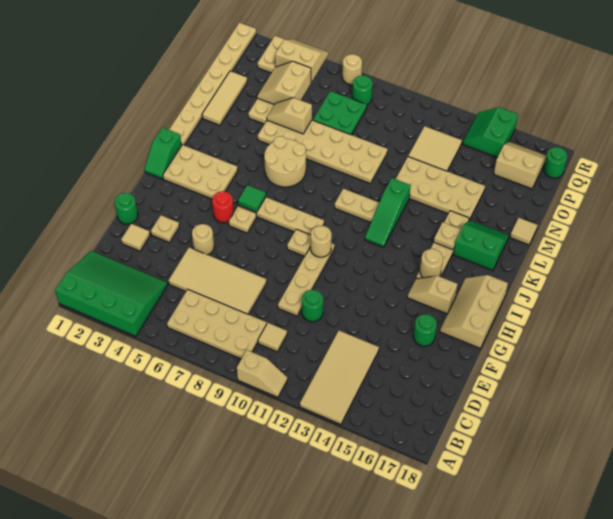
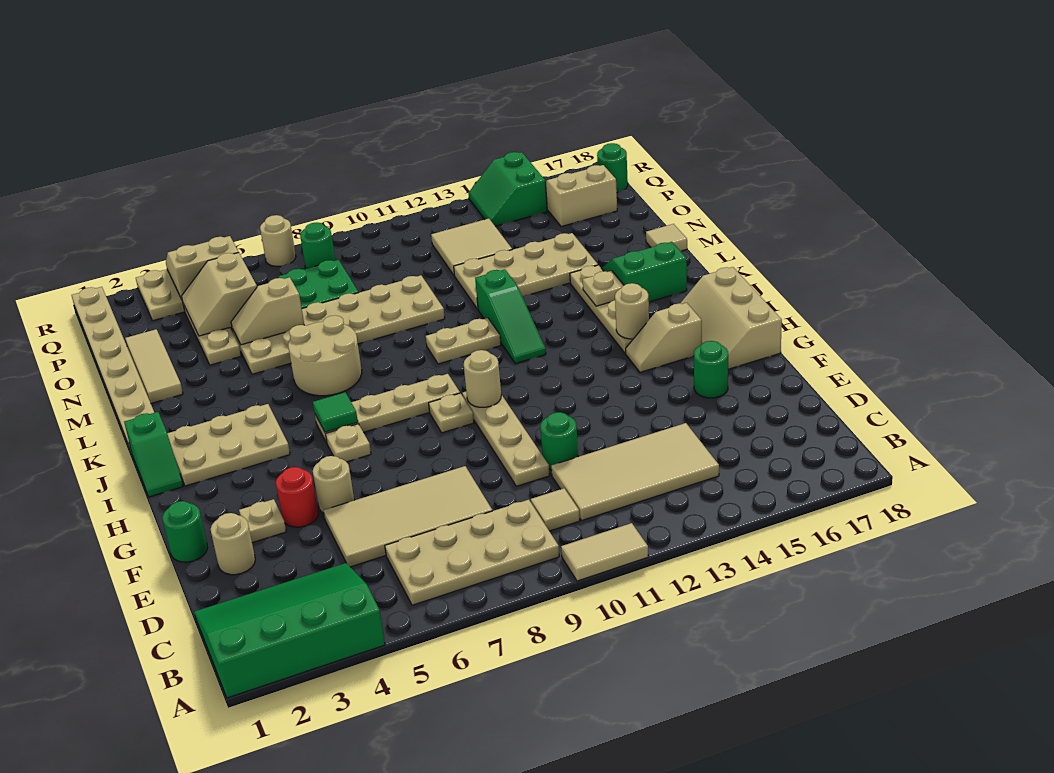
tan slope A10:A11 level 1 top 10 -> tan tile A10:A11 level 1
tan tile A13:D14 level 1 -> tan tile C11:D14 level 1
tan tile E2 level 1 -> tan round brick E2 level 1
red round brick H5 level 1 -> red round brick F4 level 1

